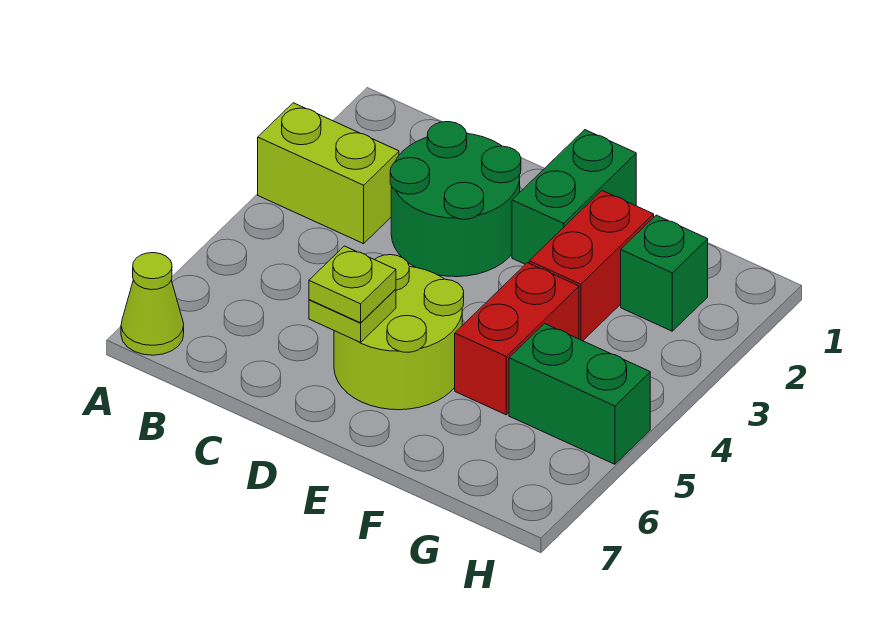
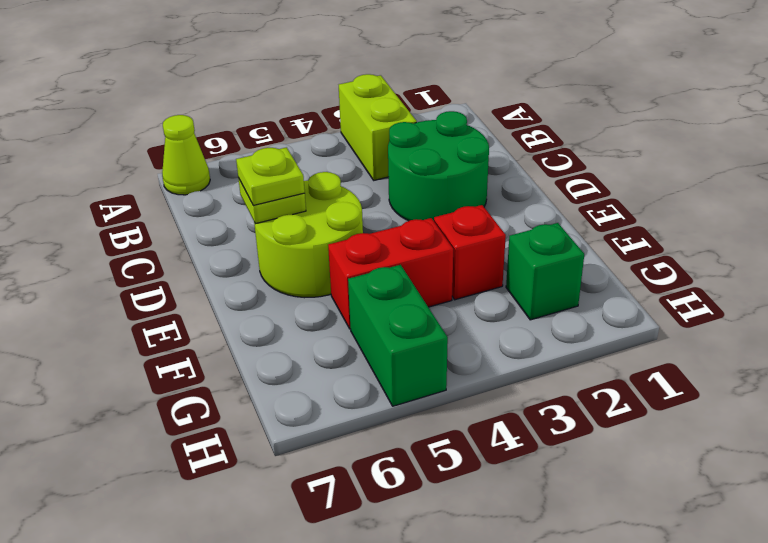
green brick E1:E2 level 1 -> none
red brick F2:F3 level 1 -> red brick F3 level 1

